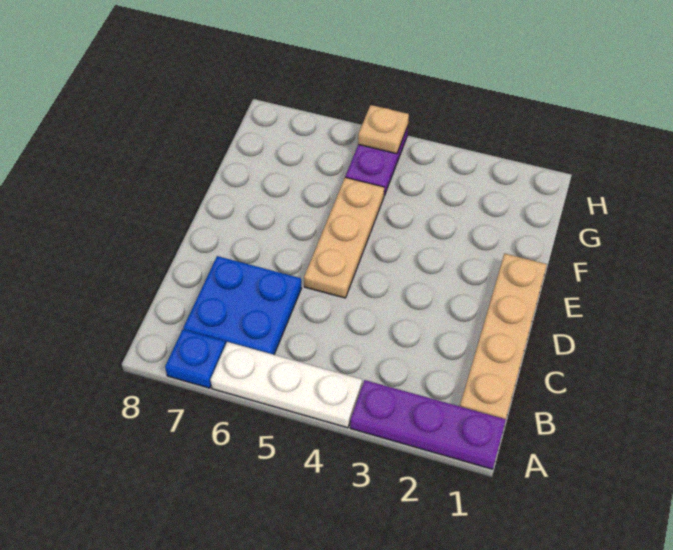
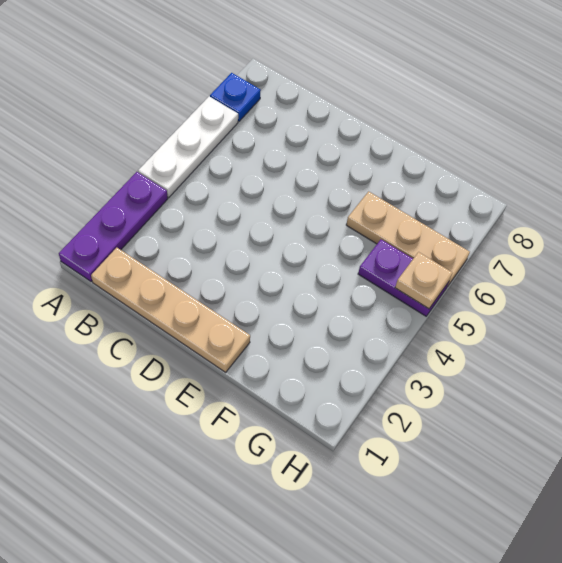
blue plate B6:C7 level 1 -> none
tan plate D5:F5 level 1 -> tan plate F6:H6 level 1

